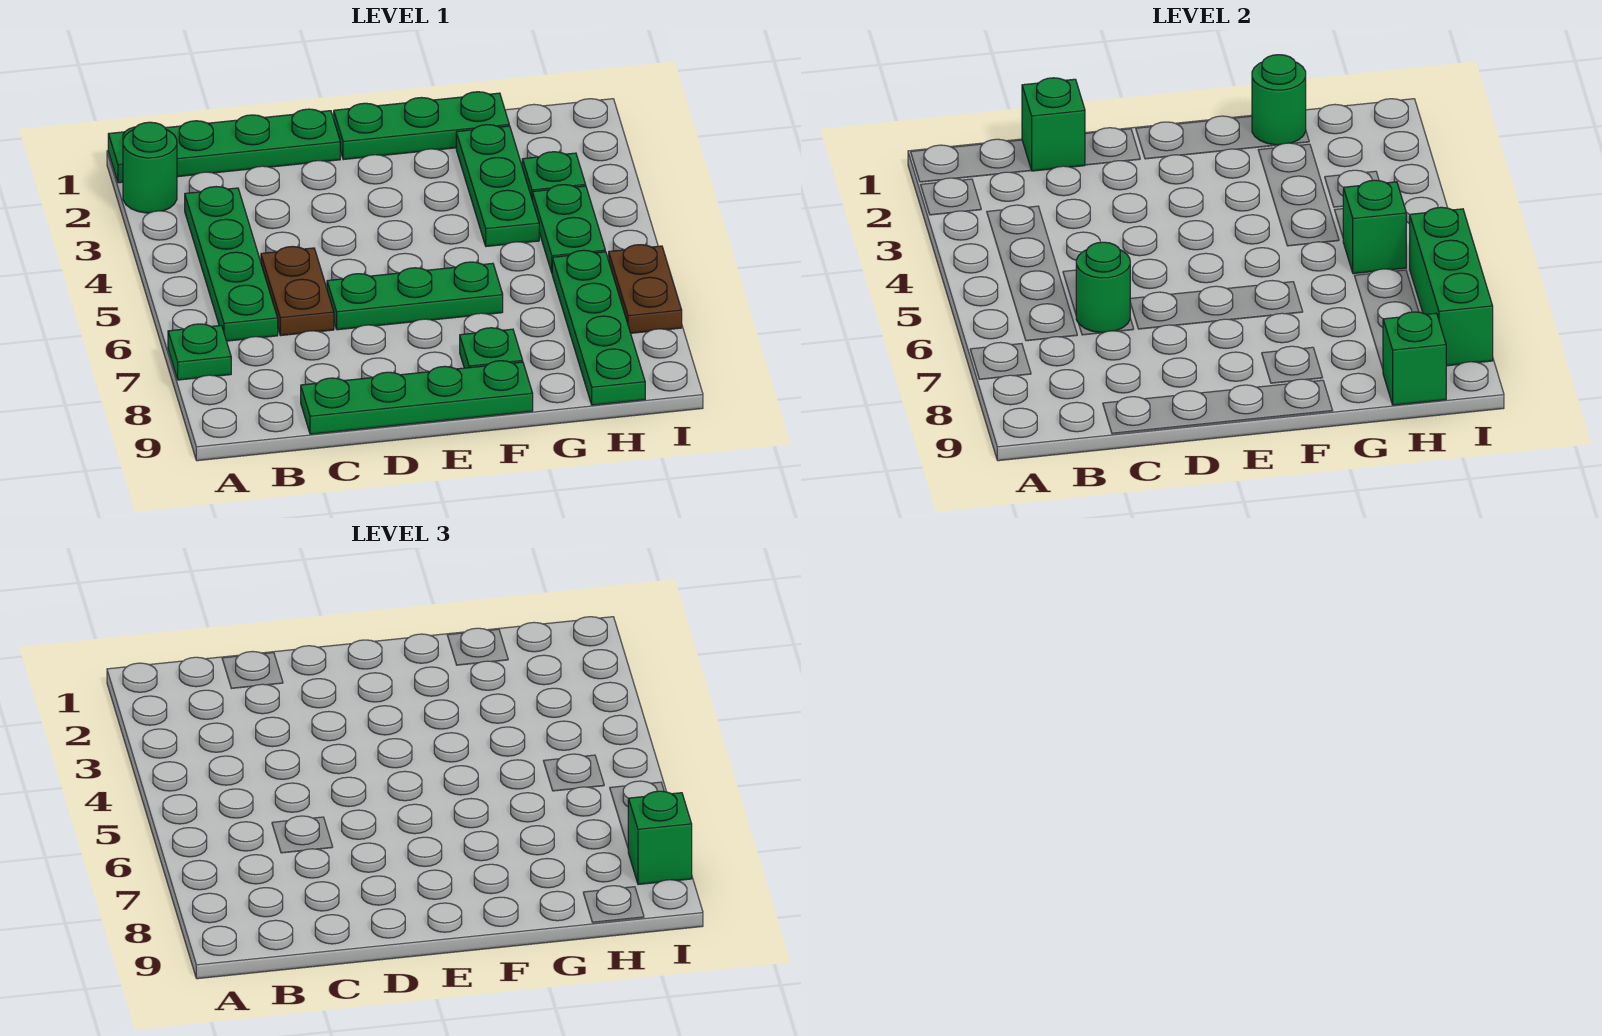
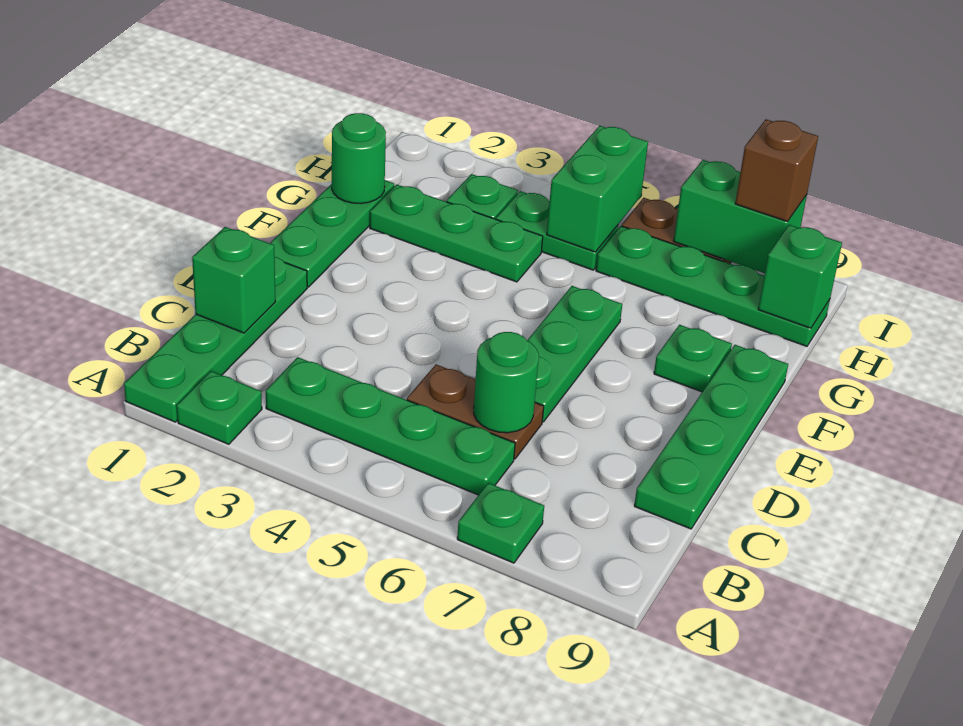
green round brick A2 level 1 -> green plate A2 level 1
green brick H5 level 2 -> green brick H5:I5 level 2
green brick I6:I8 level 2 -> green brick I7:I8 level 2
green brick I8 level 3 -> brown brick I8 level 3

